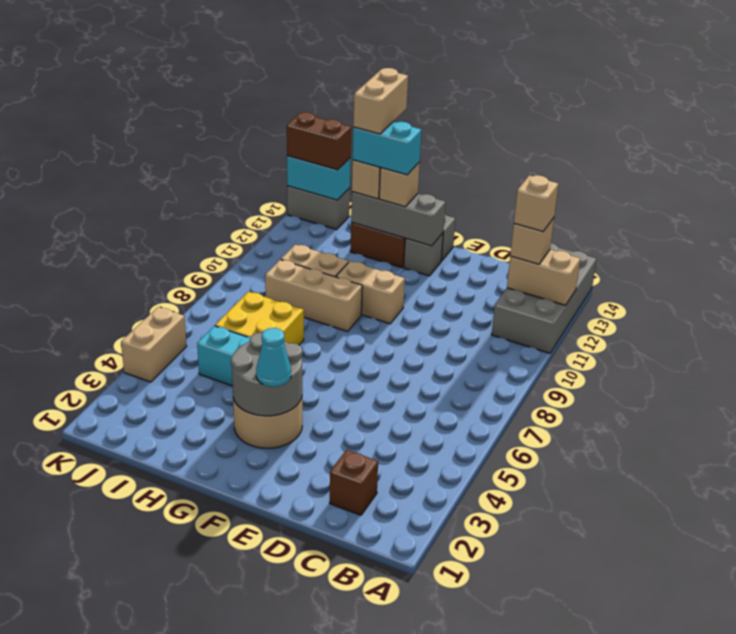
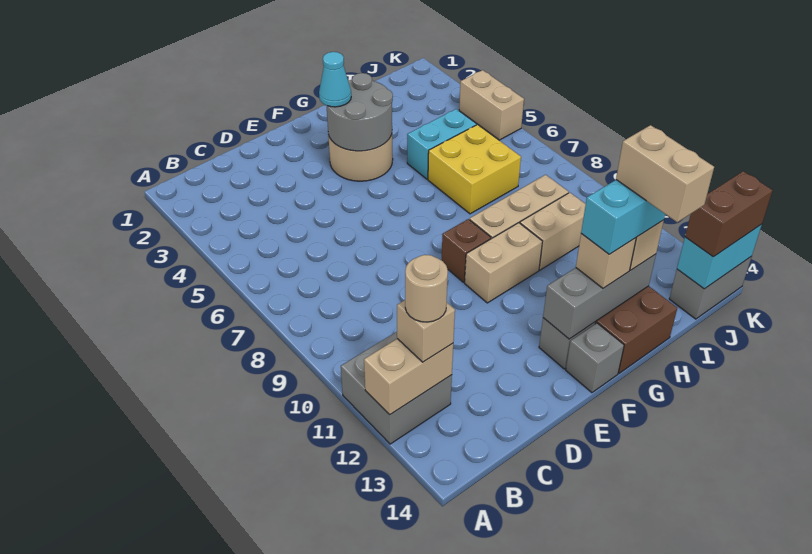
grey brick A11:B14 level 1 -> grey brick A11:B12 level 1
tan brick B12 level 4 -> tan round brick B12 level 4
brown brick C2 level 1 -> brown brick F9 level 1

